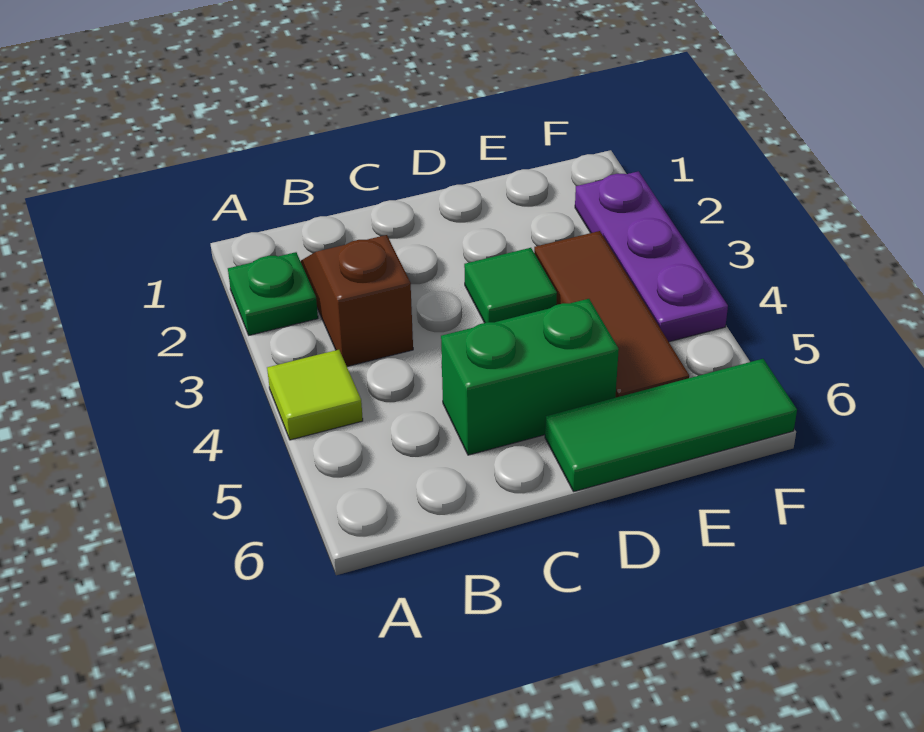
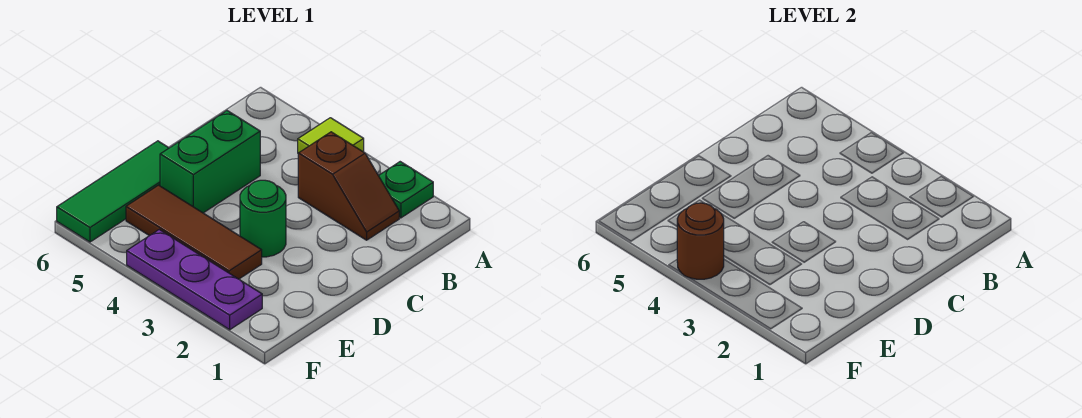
green tile D3 level 1 -> green round brick D3 level 1
none -> brown round brick F4 level 2

